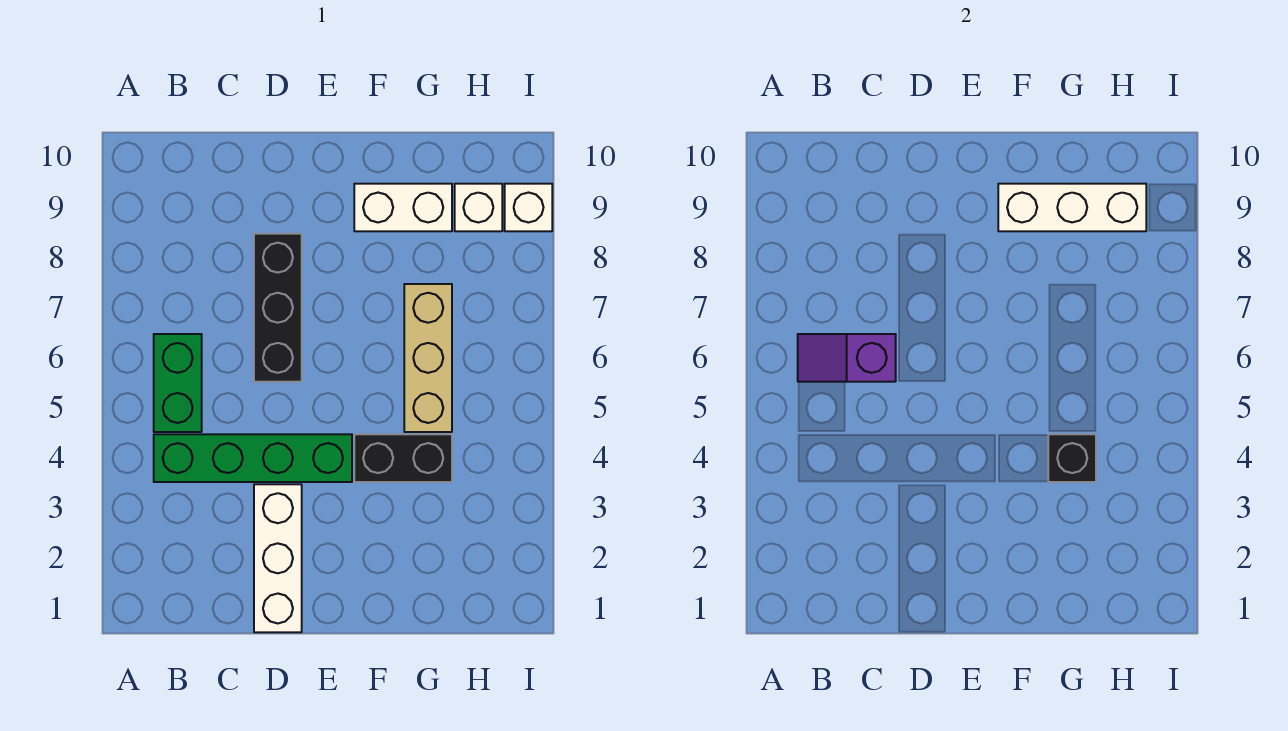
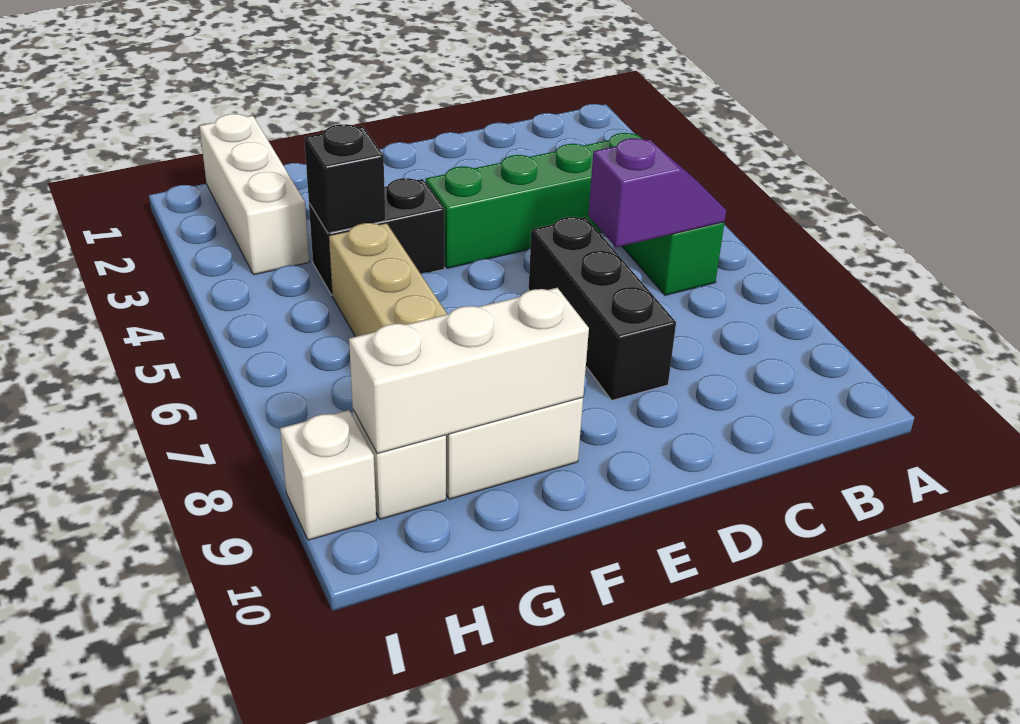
white brick D1:D3 level 1 -> white brick H1:H3 level 1

